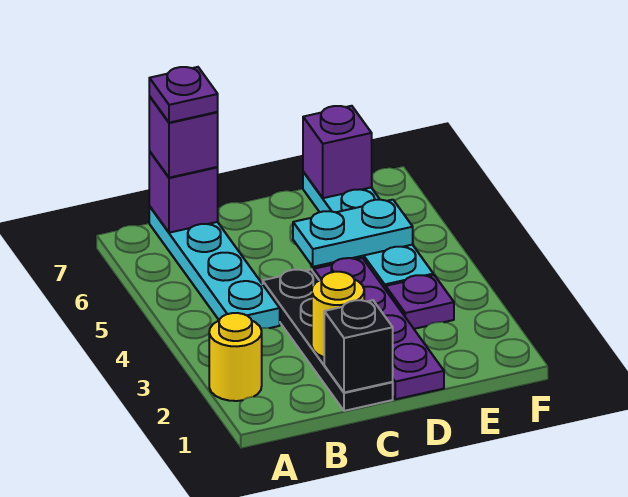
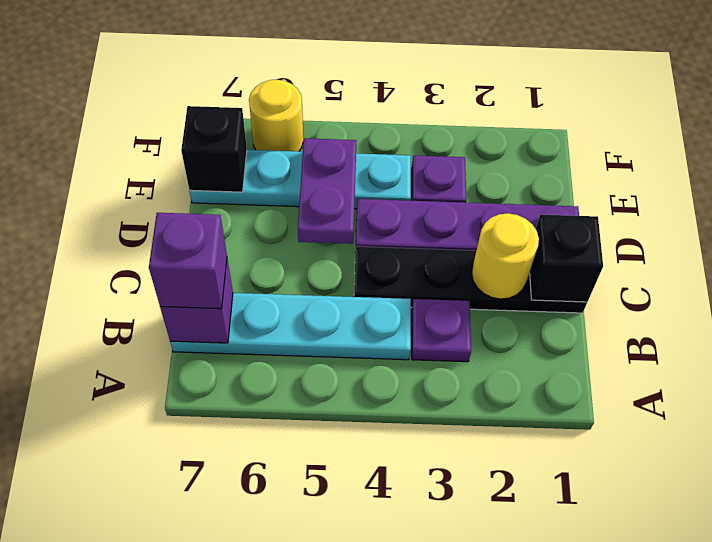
yellow round brick A2 level 1 -> yellow round brick F6 level 1
purple plate B7 level 4 -> purple plate B3 level 1
cyan plate D5:E5 level 2 -> purple plate D5:E5 level 2
purple brick E7 level 2 -> black brick E7 level 2

